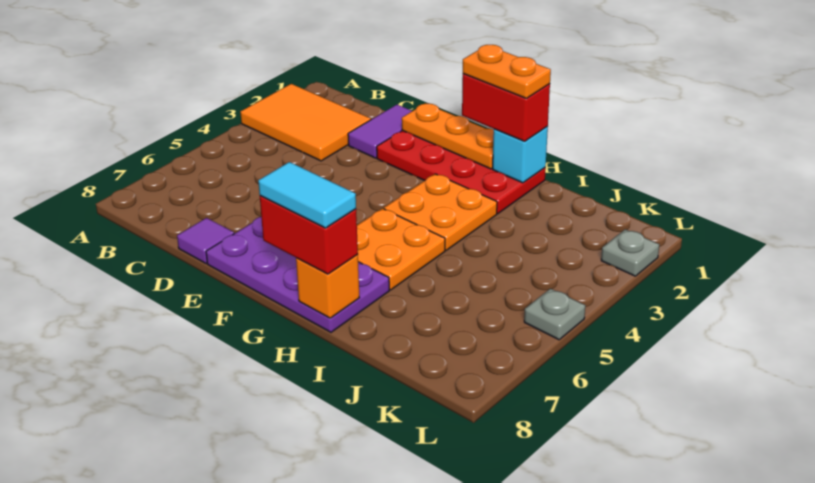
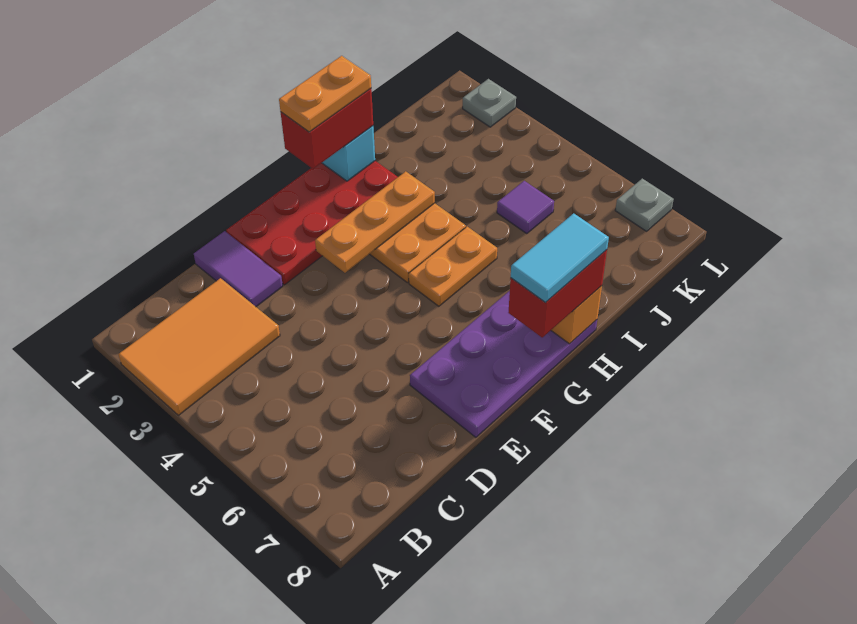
purple tile D8 level 1 -> purple tile J5 level 1
orange plate E1:G1 level 2 -> orange plate F3:H3 level 2
orange plate G5:H6 level 1 -> orange plate G5:H5 level 1
grey plate L5 level 1 -> grey plate L7 level 1

